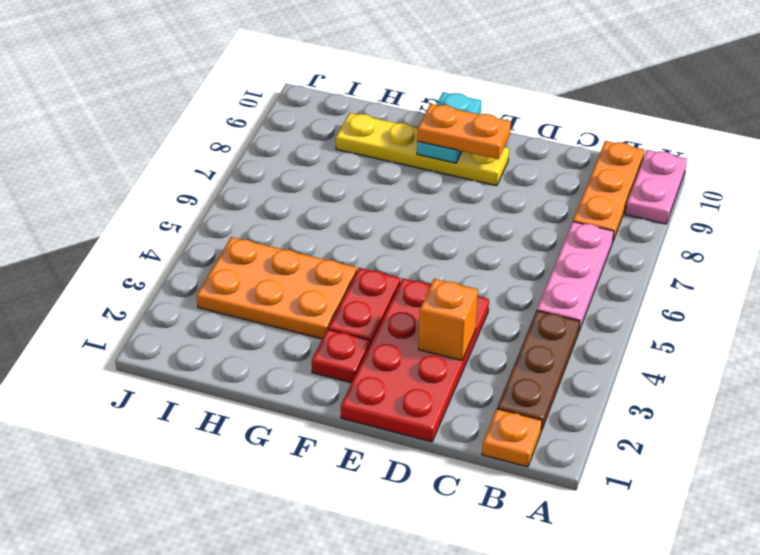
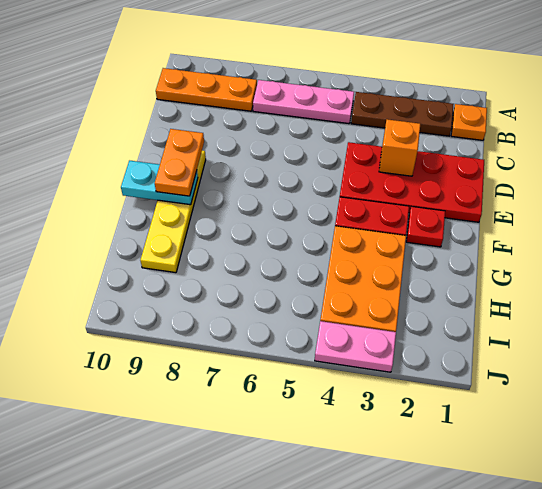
pink plate A9:A10 level 1 -> pink plate J3:J4 level 1

